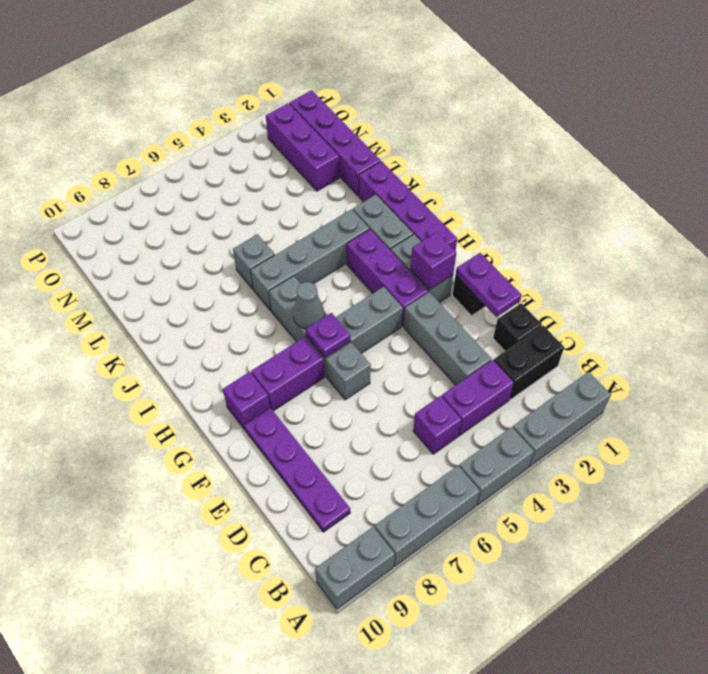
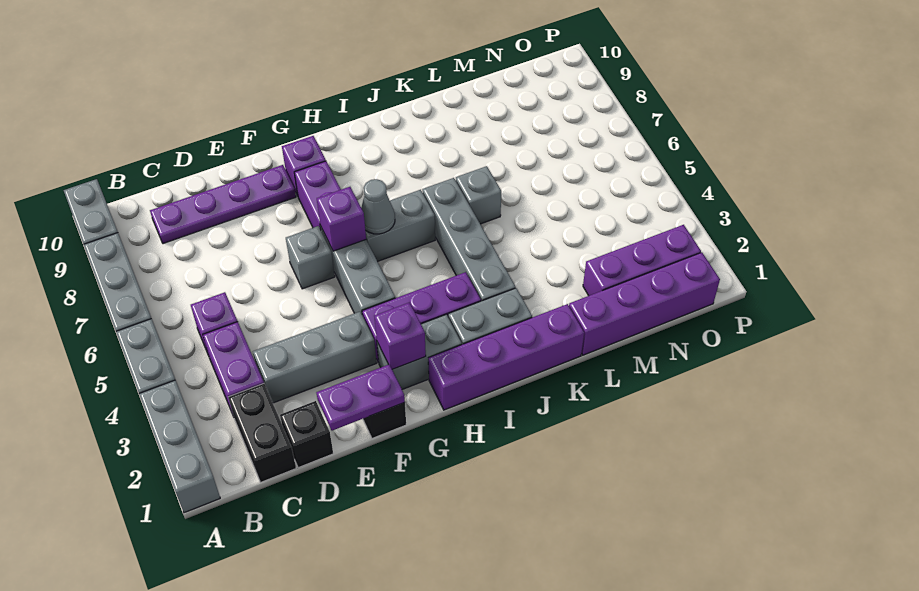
purple plate G6 level 2 -> purple brick G6 level 2

